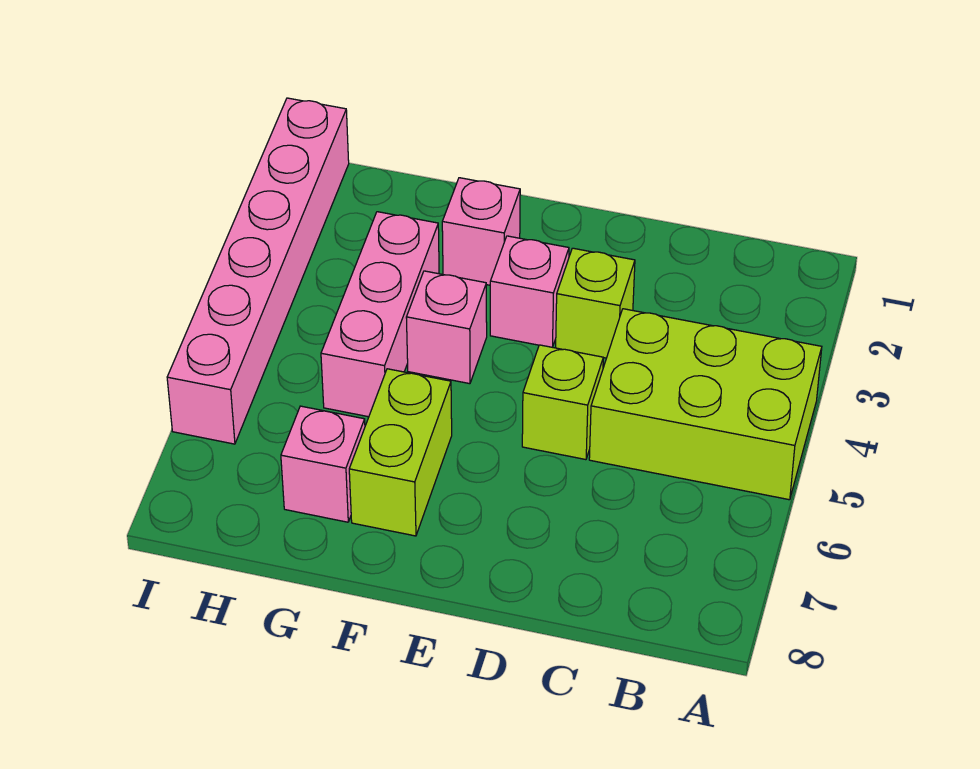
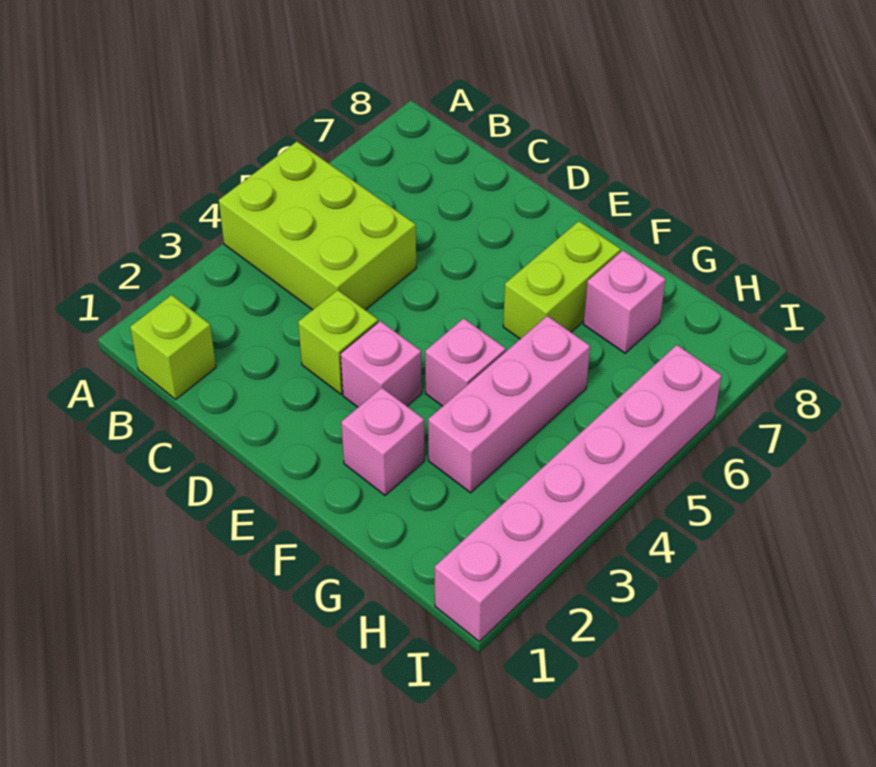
lime brick D5 level 1 -> lime brick B1 level 1

